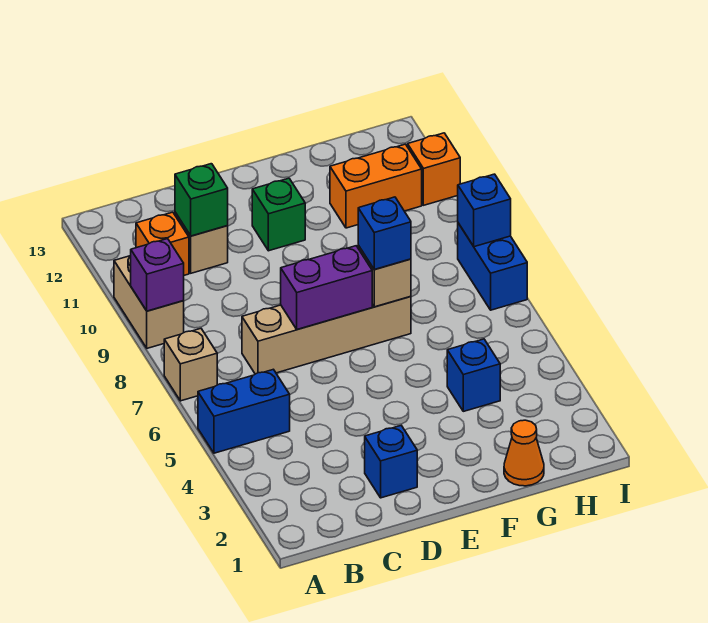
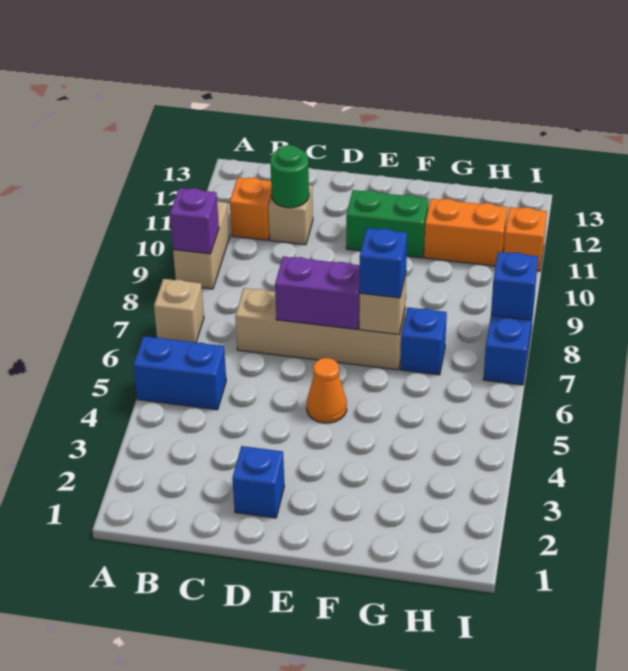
green brick C11 level 2 -> green round brick C11 level 2
green brick E11 level 1 -> green brick E11:F11 level 1
orange cone G1 level 1 -> orange cone E5 level 1
blue brick G4 level 1 -> blue brick G7 level 1

